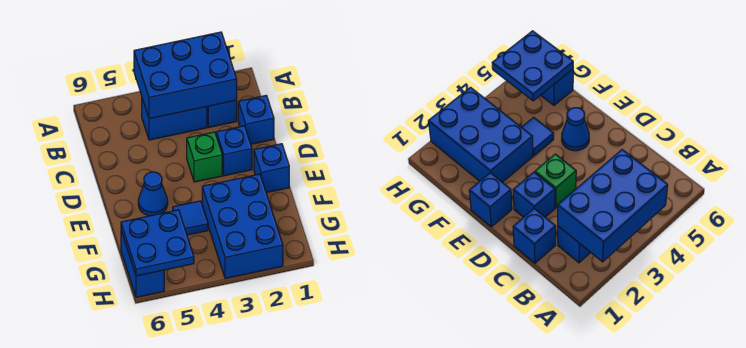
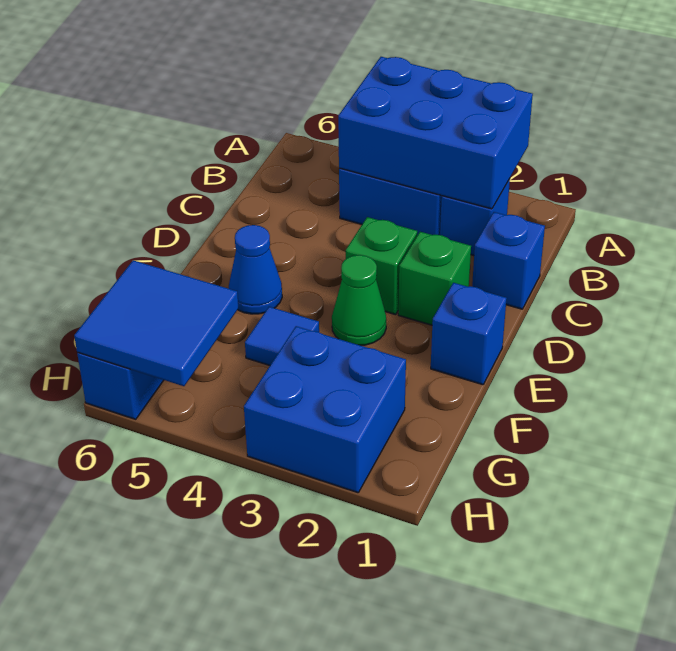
blue brick D2 level 1 -> green brick D2 level 1
none -> green cone E3 level 1
blue brick F2:H3 level 1 -> blue brick G2:H3 level 1
blue plate G5:H6 level 2 -> blue tile G5:H6 level 2

